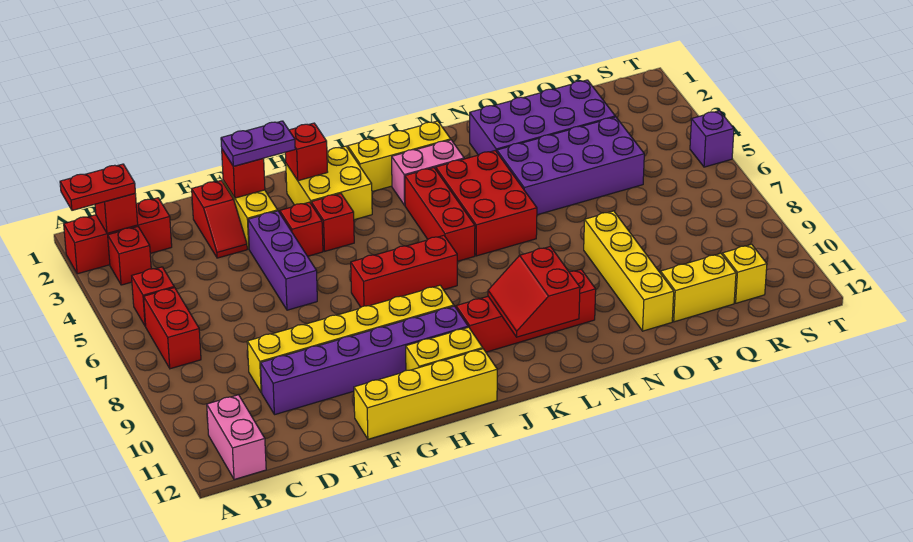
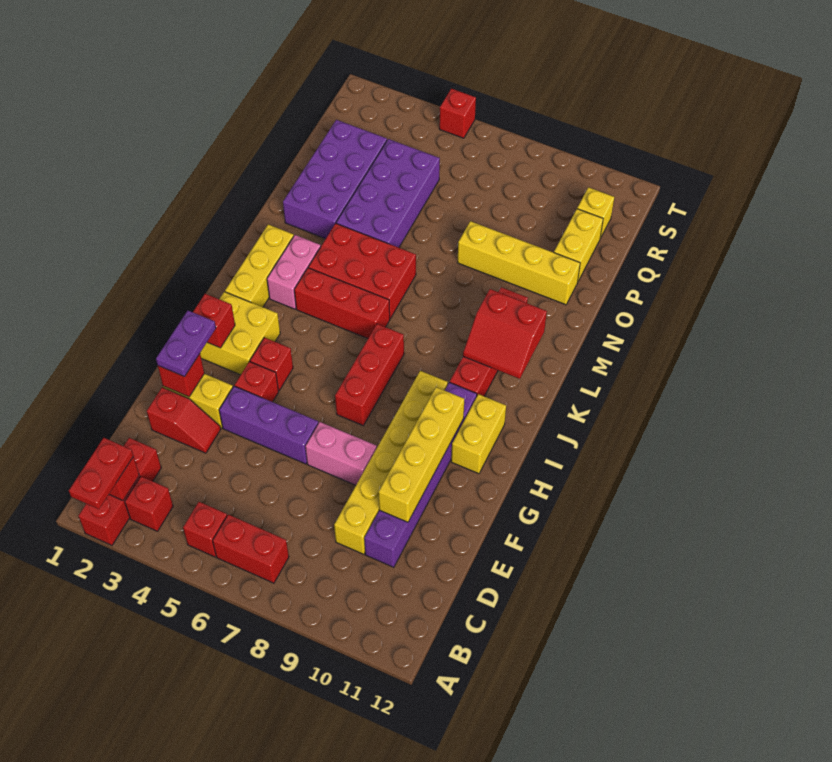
pink brick B11:B12 level 1 -> pink brick F7:F8 level 1
yellow brick F12:I12 level 1 -> yellow brick E10:H10 level 2
purple brick T5 level 1 -> red brick T5 level 1

